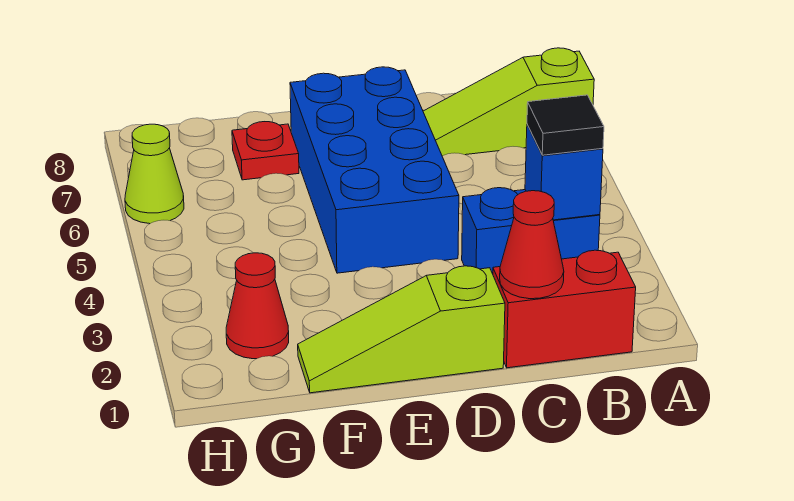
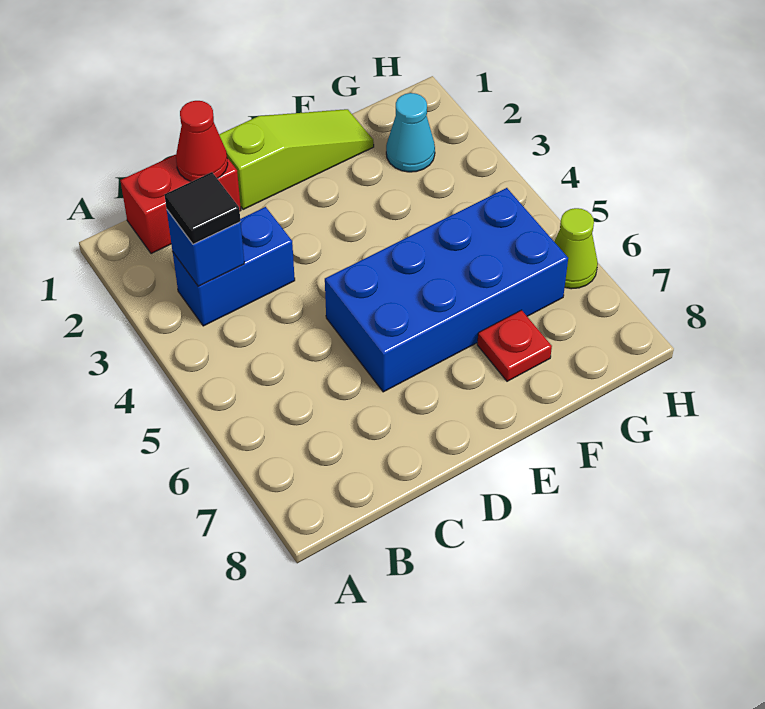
lime slope A7:C7 level 1 top A -> none
blue brick D4:E7 level 1 -> blue brick D5:G6 level 1
red cone G2 level 1 -> cyan cone G2 level 1

